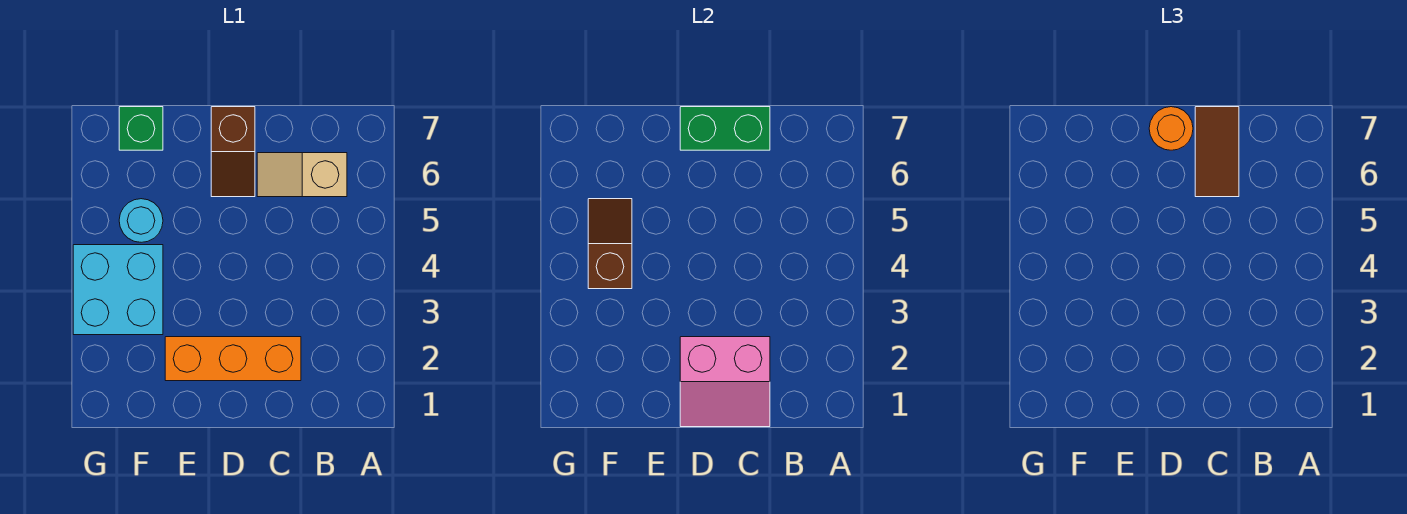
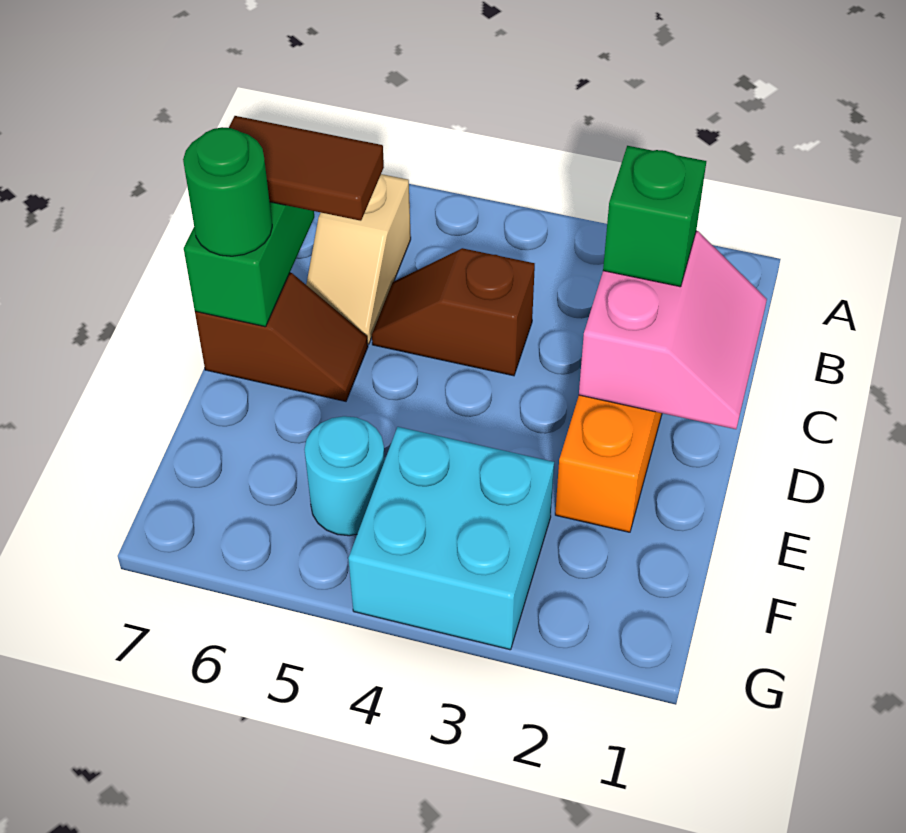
orange round brick D7 level 3 -> green round brick D7 level 3
brown slope F4:F5 level 2 top 4 -> brown slope C4:C5 level 1 top 4
green brick F7 level 1 -> green brick C2 level 3

